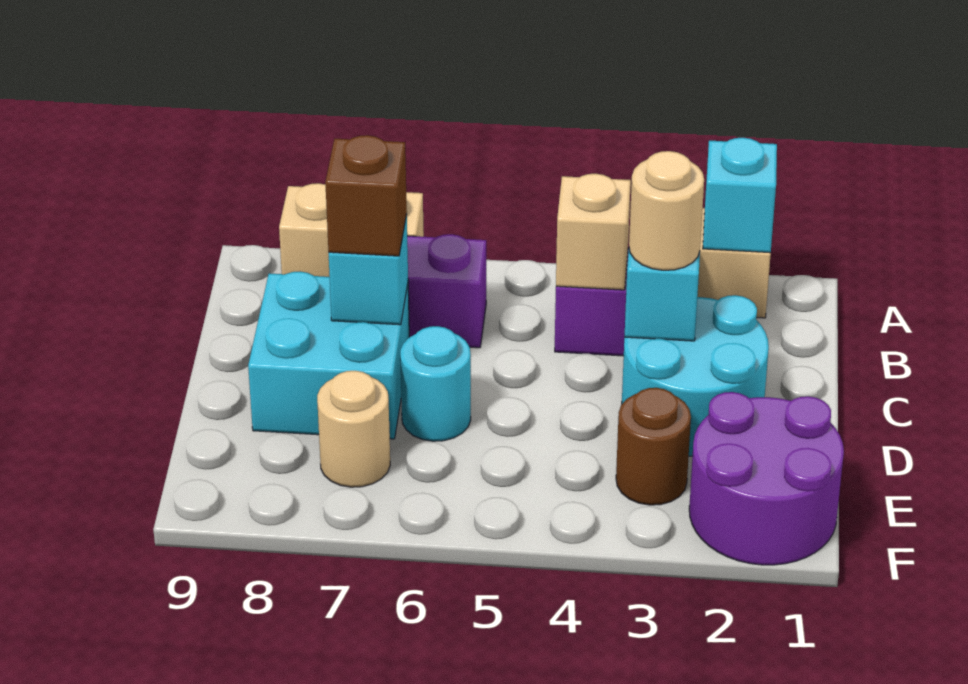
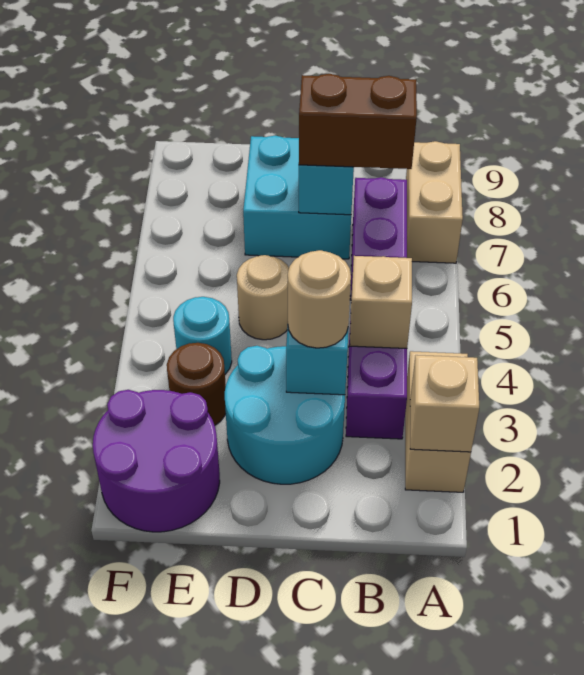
cyan brick A2 level 2 -> tan brick A2 level 2
brown brick C7 level 3 -> brown brick B7:C7 level 3
cyan round brick D6 level 1 -> cyan round brick E4 level 1
tan round brick E7 level 1 -> tan round brick D5 level 1

